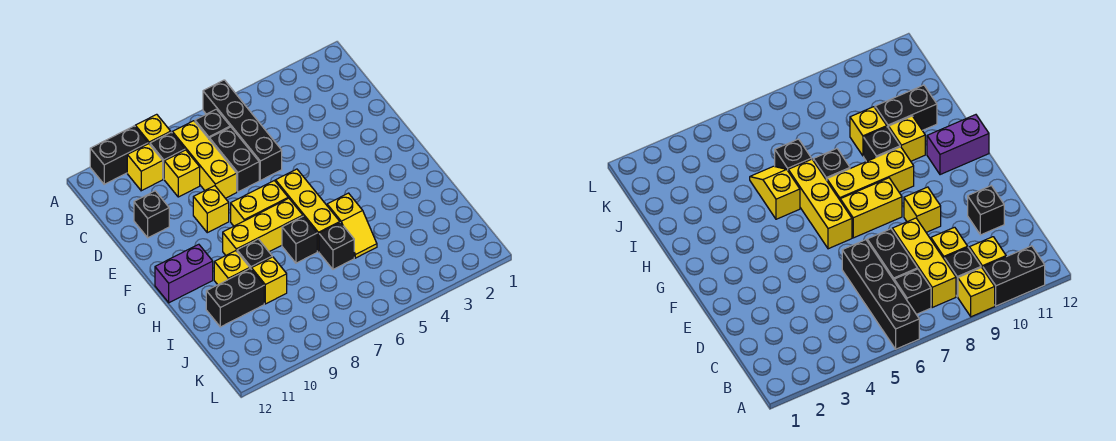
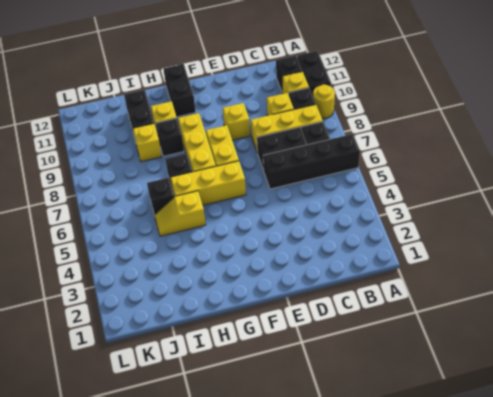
yellow brick A9 level 1 -> yellow round brick A9 level 1
black brick D11 level 1 -> black brick B11 level 1
purple brick G11:G12 level 1 -> black brick G11:G12 level 1

